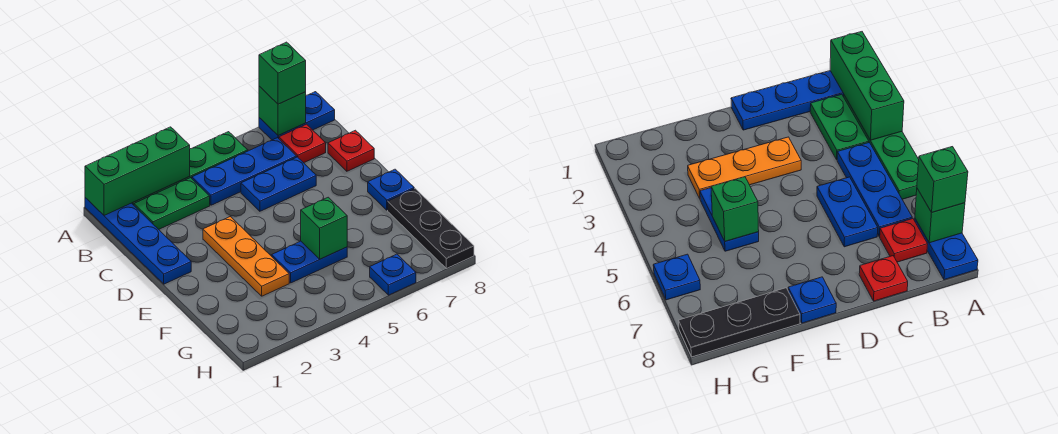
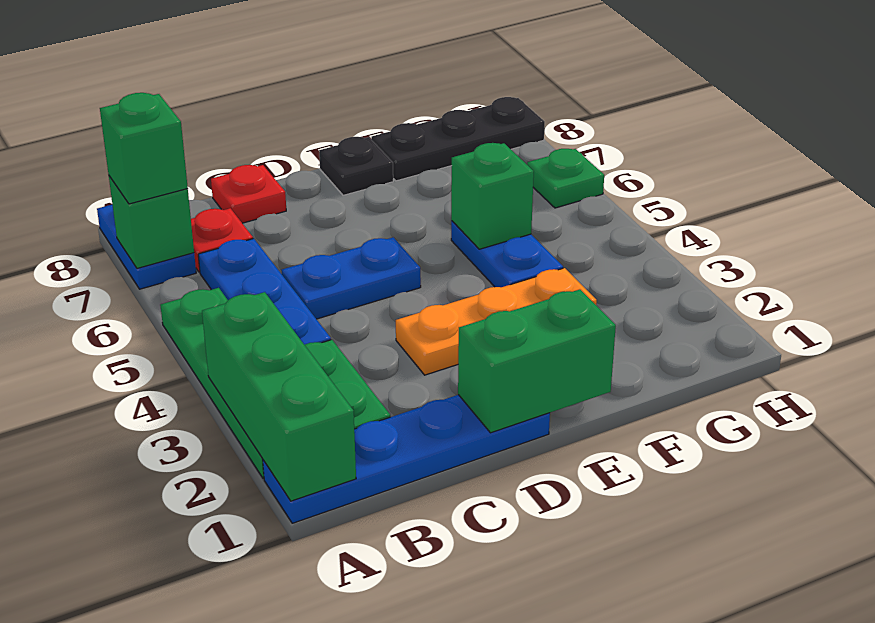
blue plate C5:C6 level 1 -> blue plate C5:D5 level 1
none -> green brick D1:E1 level 2
blue plate E8 level 1 -> black plate E8 level 1
blue plate H6 level 1 -> green plate H6 level 1

